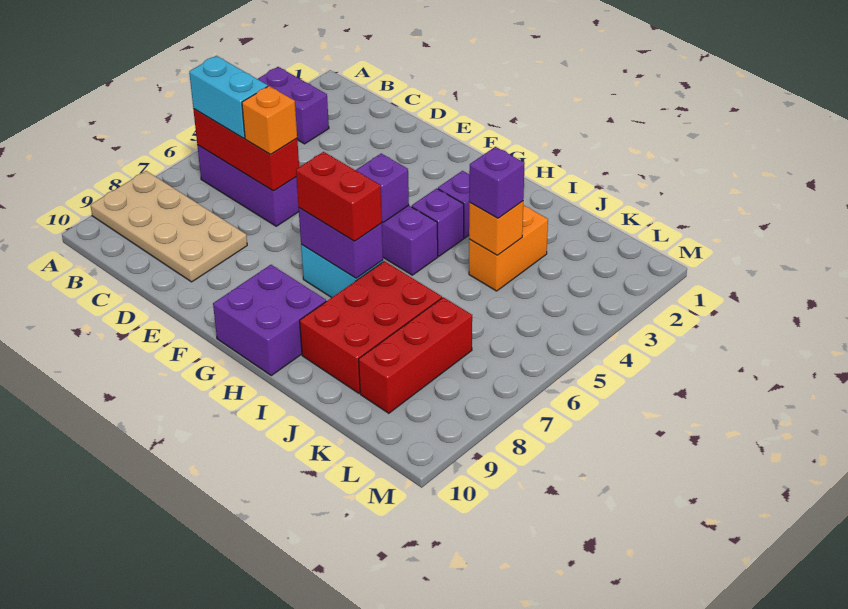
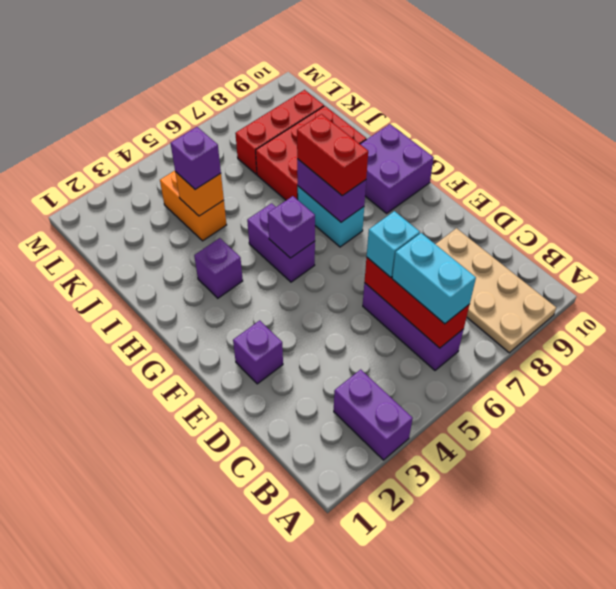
orange brick D6 level 3 -> cyan brick D6 level 3
purple brick H4 level 1 -> purple brick E2 level 1
orange brick J3:J4 level 1 -> orange brick J4:K4 level 1

